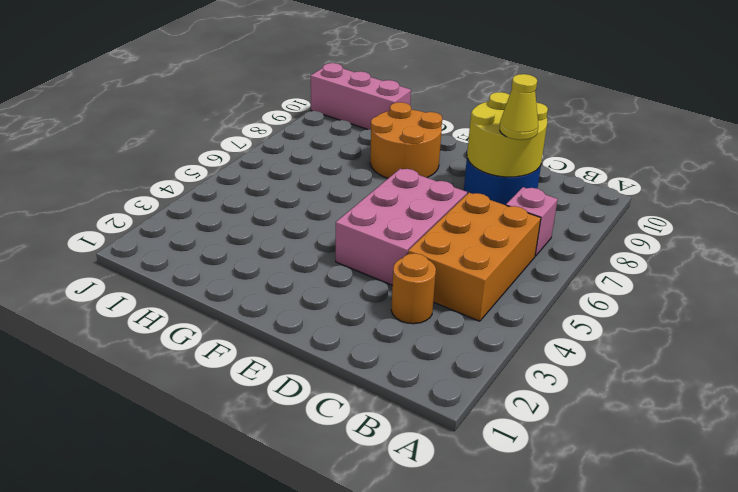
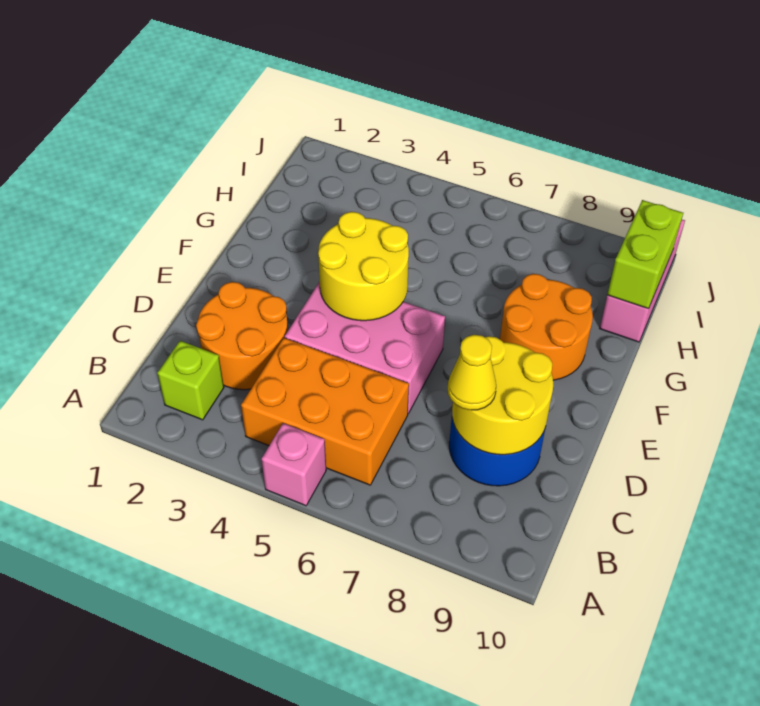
none -> lime brick B2 level 1
pink brick B7 level 1 -> pink brick A5 level 1
orange round brick C3 level 1 -> orange round brick C2:D3 level 1
none -> yellow round brick E4:F5 level 2
none -> lime brick H10:I10 level 2

